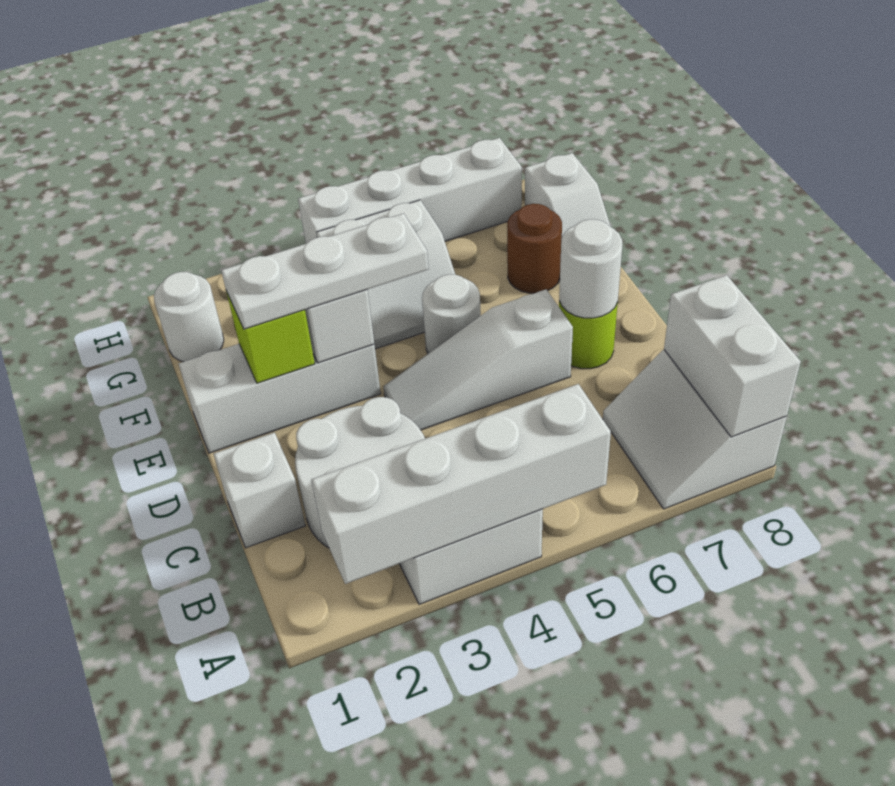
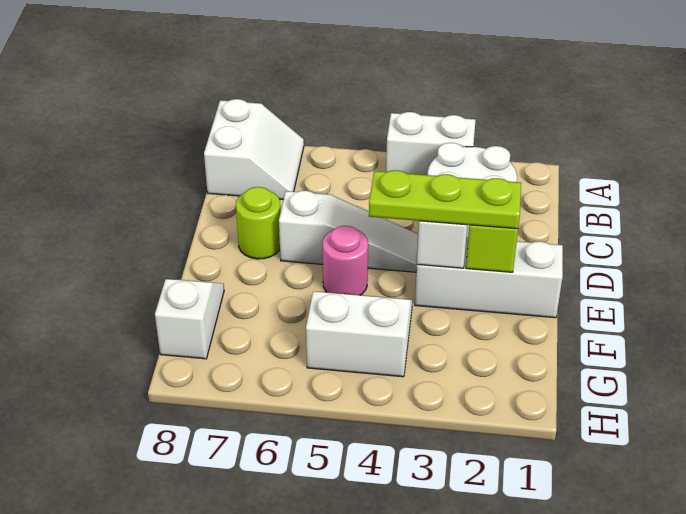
white brick A2:A5 level 2 -> none
white brick A8:B8 level 2 -> none
white brick C1 level 1 -> none
white round brick D7 level 2 -> none
white plate E2:E4 level 3 -> lime plate E2:E4 level 3
white round brick E5 level 1 -> pink round brick E5 level 1
brown round brick F7 level 1 -> none
white round brick G1 level 1 -> none
white brick H4:H7 level 1 -> none

